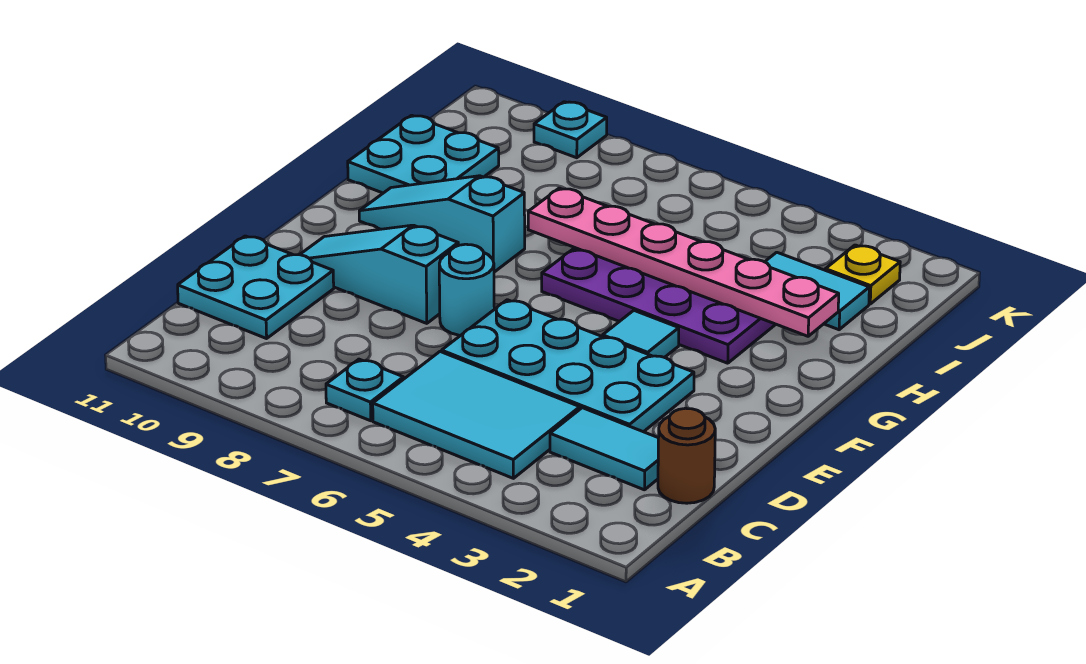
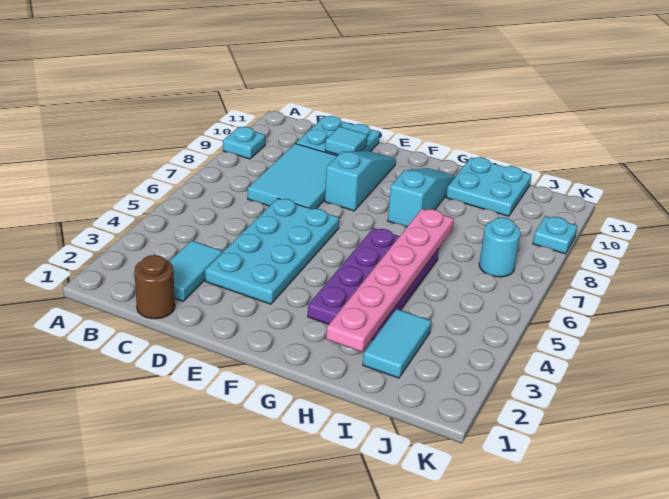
cyan tile B4:C6 level 1 -> cyan tile C7:D9 level 1
cyan plate B7 level 1 -> cyan plate A9 level 1
cyan round brick E7 level 1 -> cyan round brick J7 level 1
cyan tile F4 level 1 -> cyan tile D10 level 2
yellow plate J2 level 1 -> none

